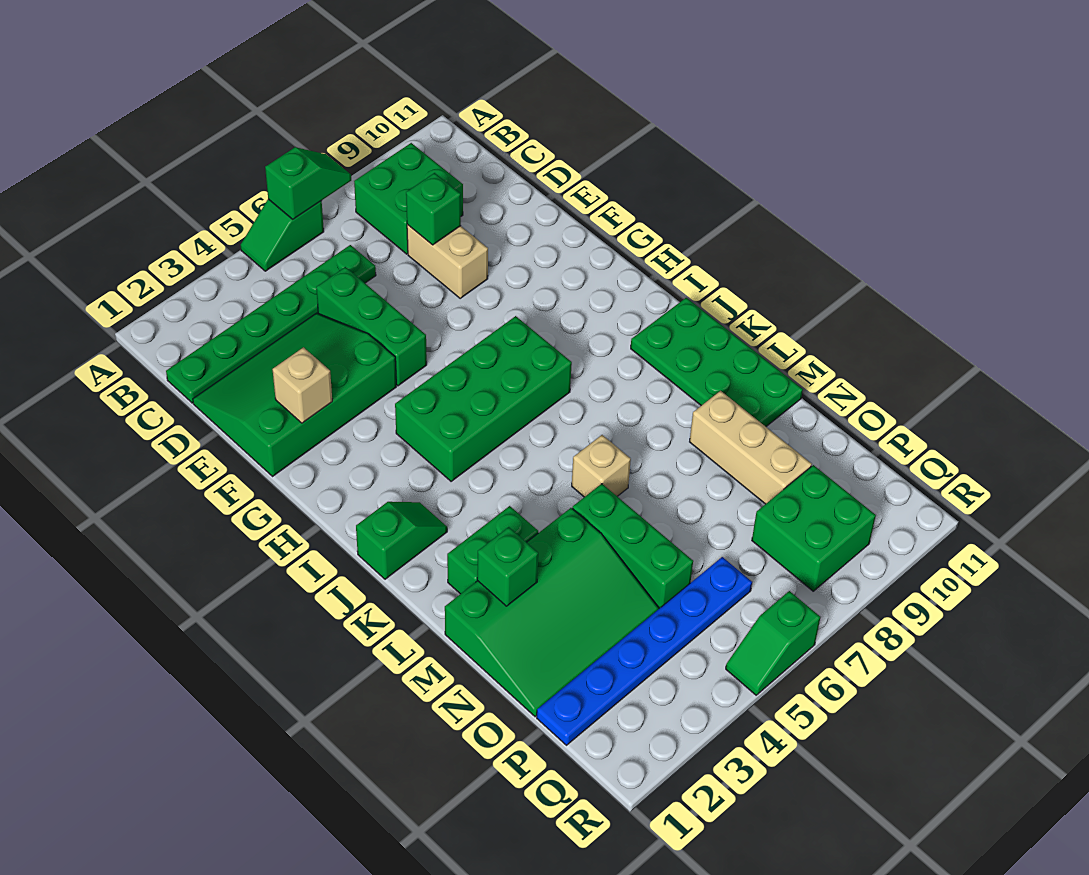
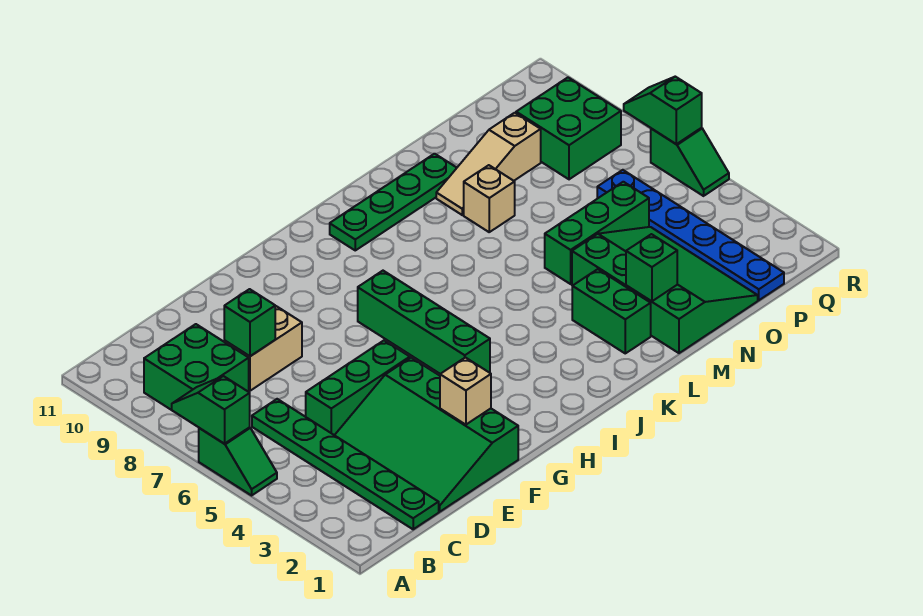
green brick H4:I7 level 1 -> green brick H4:H7 level 1
green slope J1:J2 level 1 top 1 -> green slope R6:R7 level 2 top 6
green plate J10:M11 level 1 -> green plate J10:M10 level 1
tan brick L6 level 1 -> tan brick M8 level 1
tan brick M9:O9 level 1 -> tan slope M9:O9 level 1 top O

